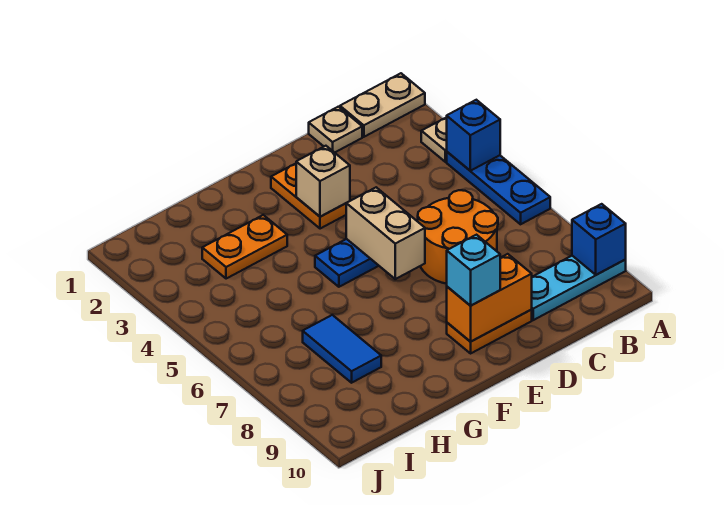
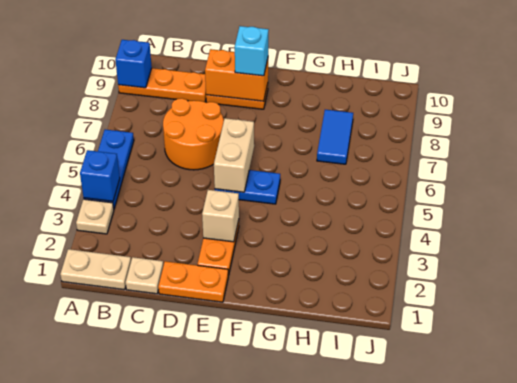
cyan plate A9:C9 level 1 -> orange plate A9:C9 level 1
orange plate G3:H3 level 1 -> orange plate D1:E1 level 1

